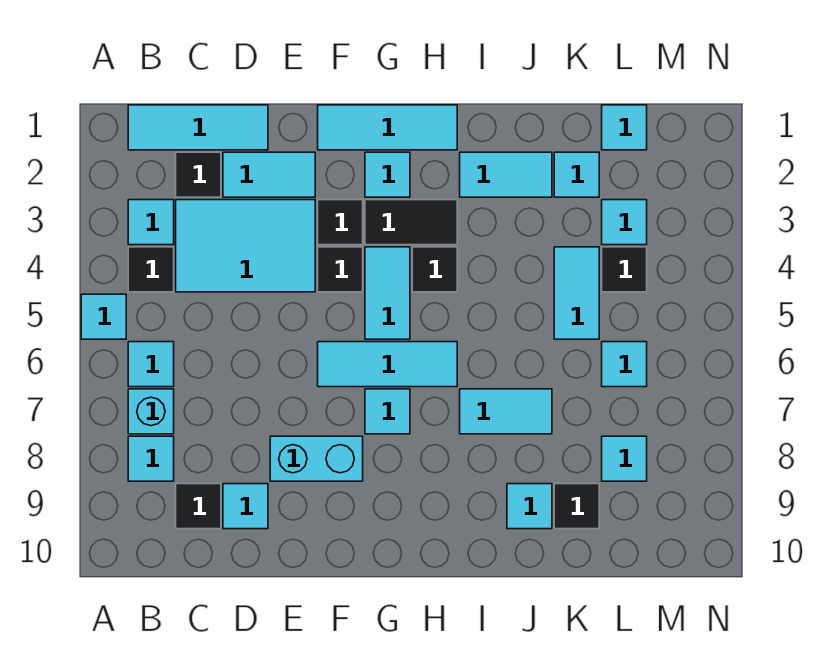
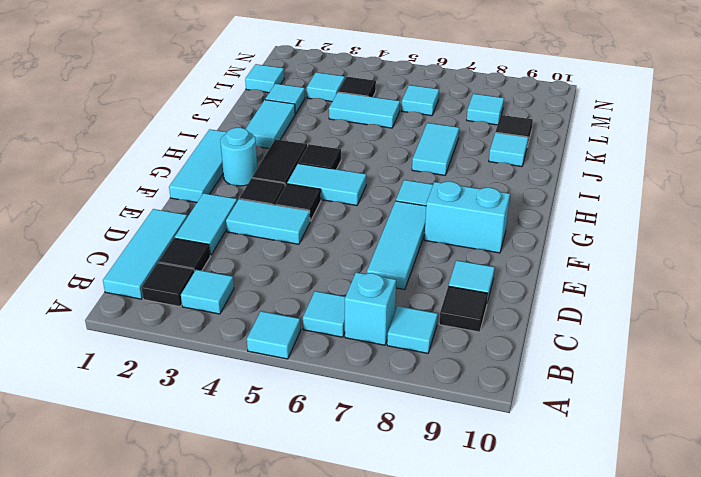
black tile B4 level 1 -> black tile B2 level 1
cyan tile C3:E4 level 1 -> cyan tile E3:E4 level 1
cyan brick E8:F8 level 1 -> cyan brick F8:F9 level 1
cyan tile F6:H6 level 1 -> cyan tile D7:F7 level 1
cyan tile G2 level 1 -> cyan round brick G2 level 1

